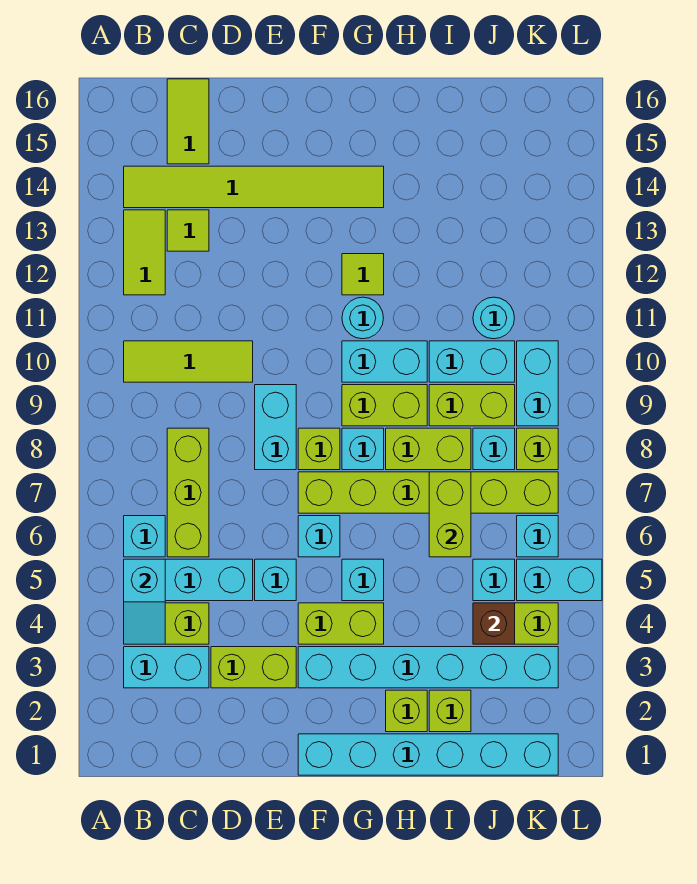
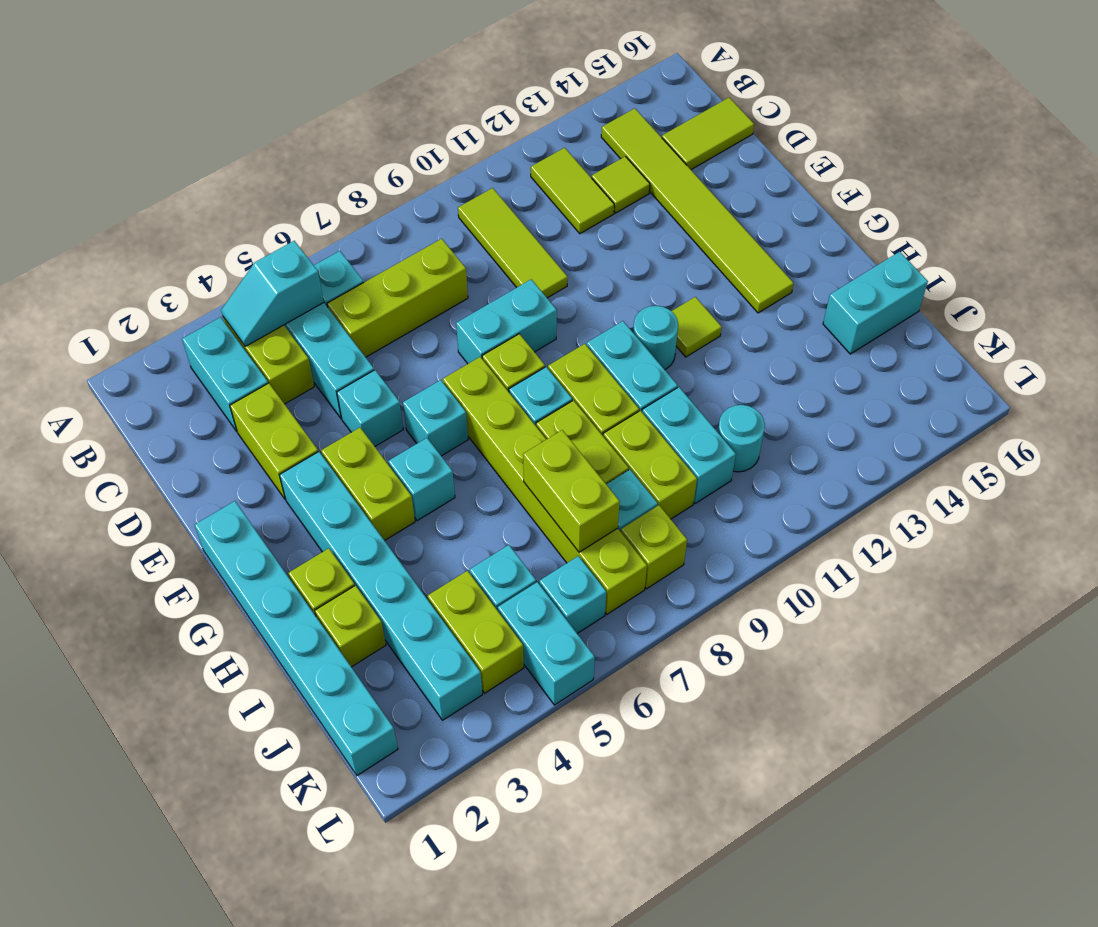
lime tile B12:B13 level 1 -> lime tile B12:C12 level 1
lime brick I6:I7 level 2 -> lime brick I7:J7 level 2
brown brick J4 level 2 -> none
cyan brick K9:K10 level 1 -> cyan brick I15:I16 level 1

